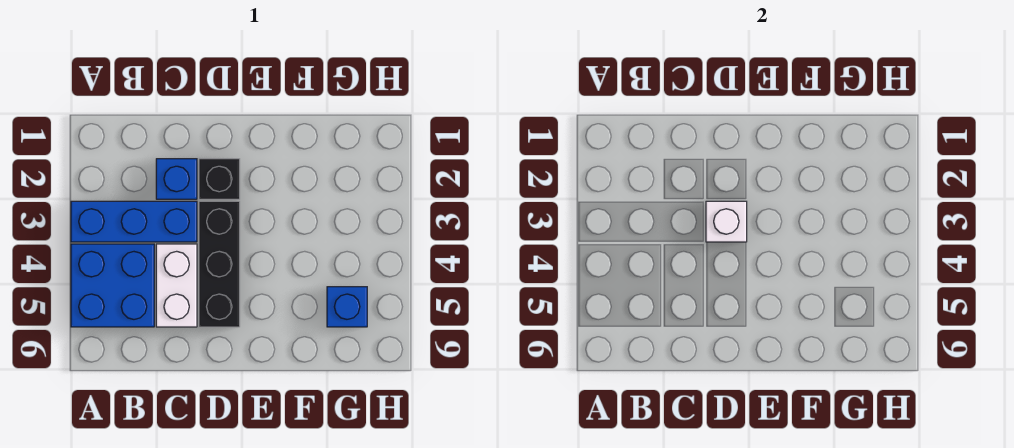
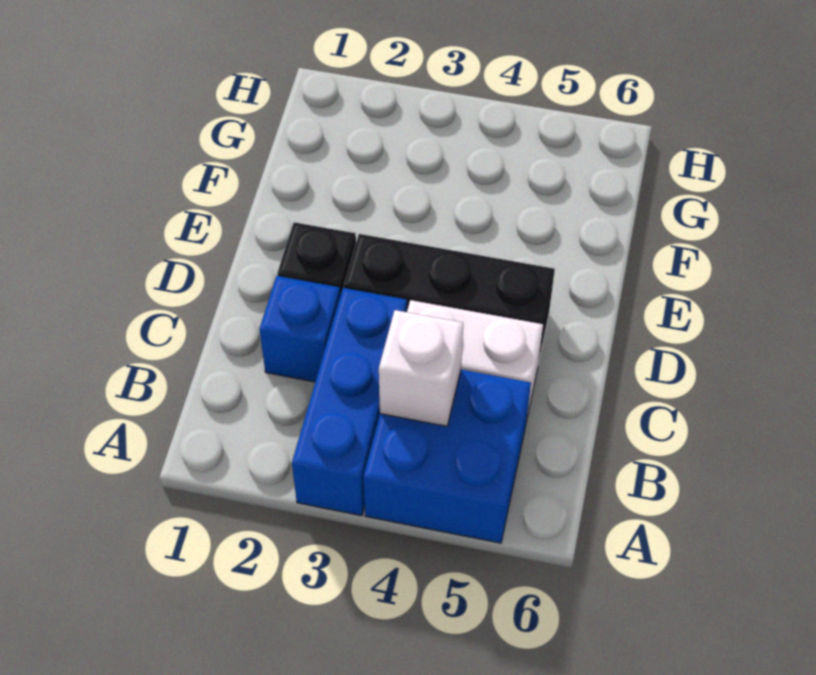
white brick D3 level 2 -> white brick B4 level 2
blue brick G5 level 1 -> none

